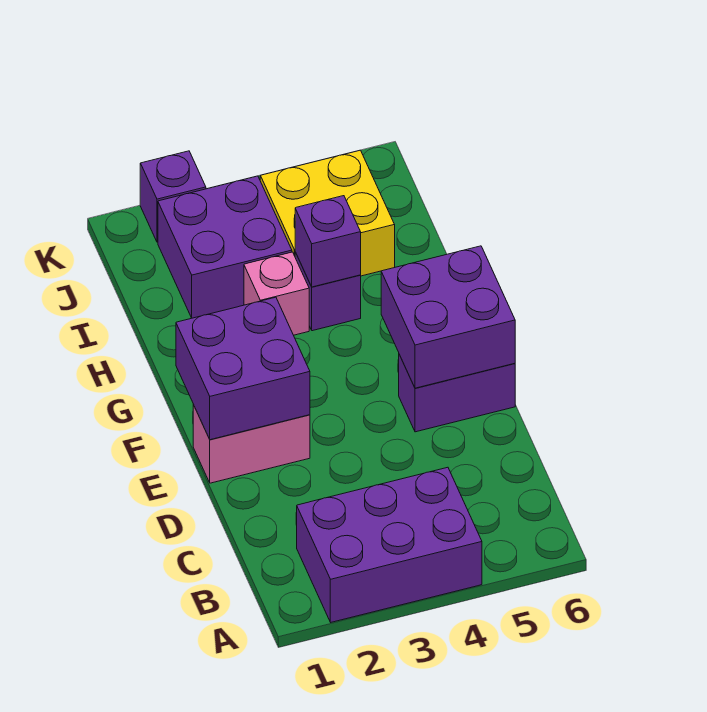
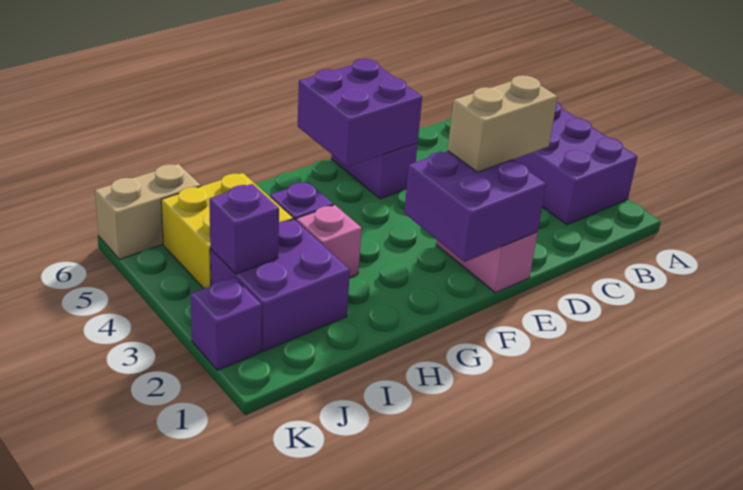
none -> tan brick D2:E2 level 3
purple brick H4 level 2 -> purple brick J3 level 2
none -> tan brick J6:K6 level 1

